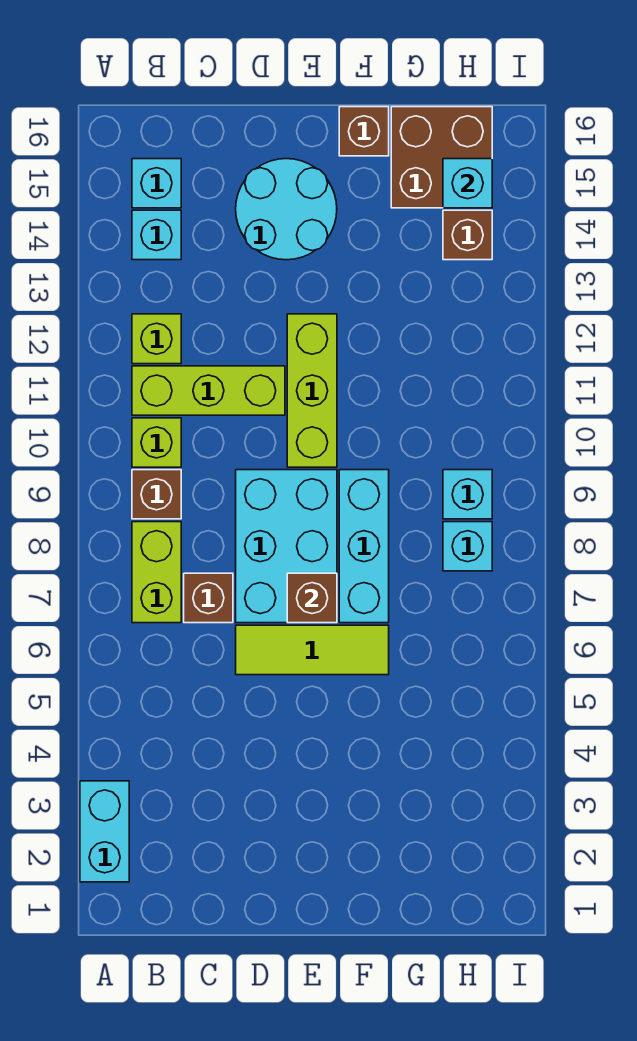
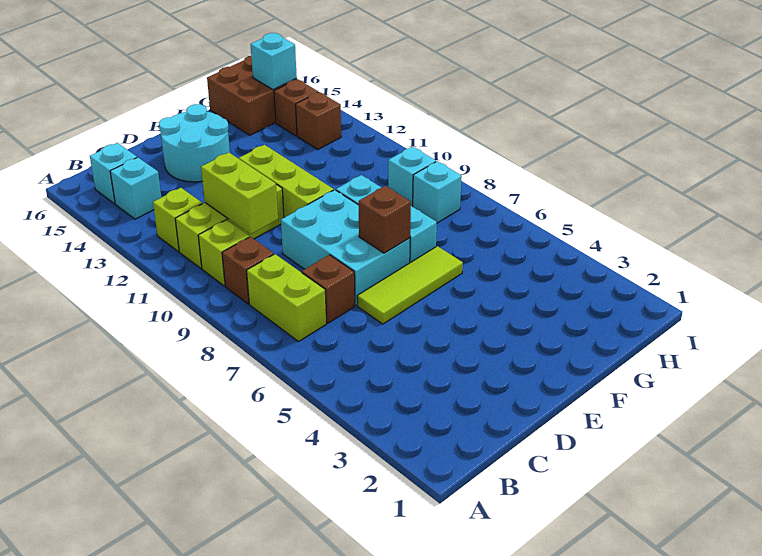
cyan brick A2:A3 level 1 -> none
none -> lime brick C10:C11 level 2
brown brick F16 level 1 -> brown brick H13 level 1

